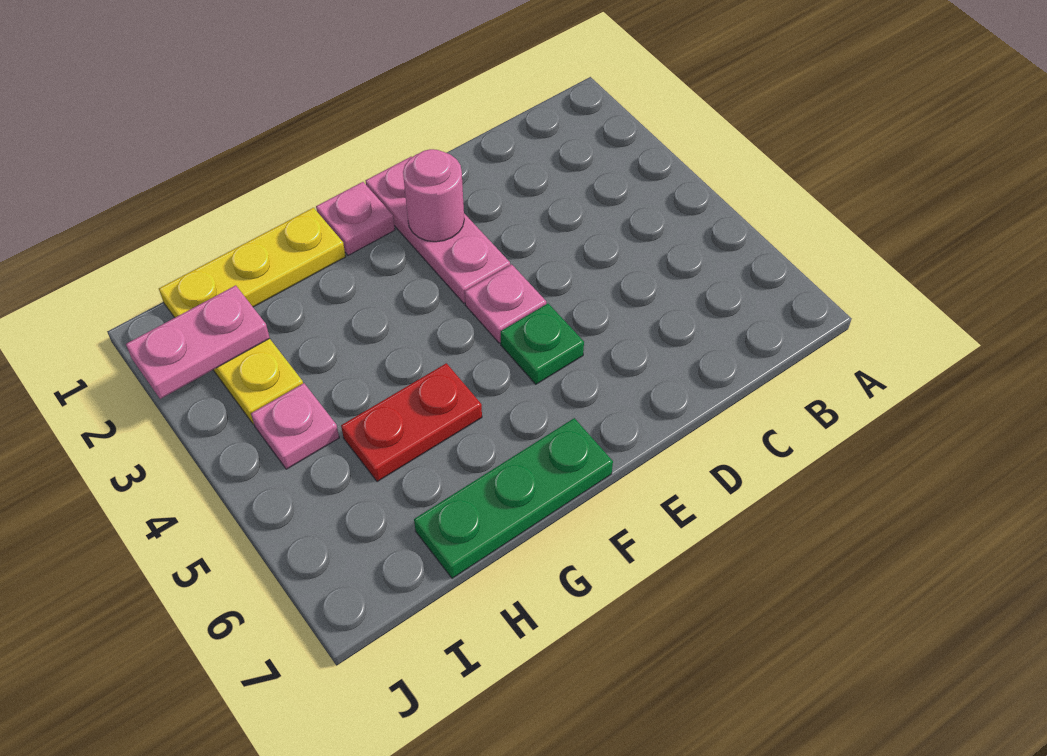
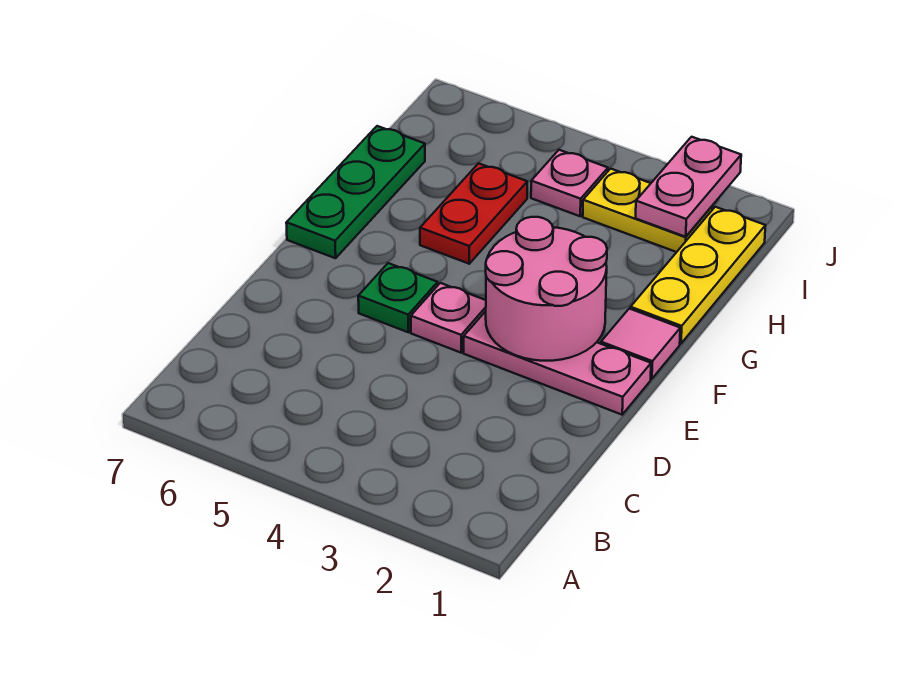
pink round brick E2 level 2 -> pink round brick E2:F3 level 2
pink plate F1 level 1 -> pink tile F1 level 1

